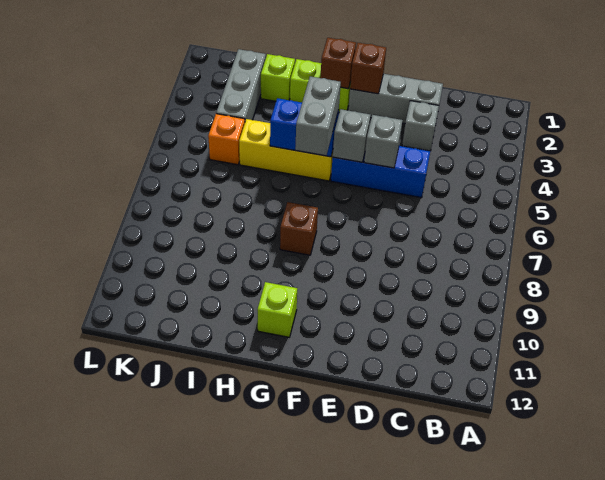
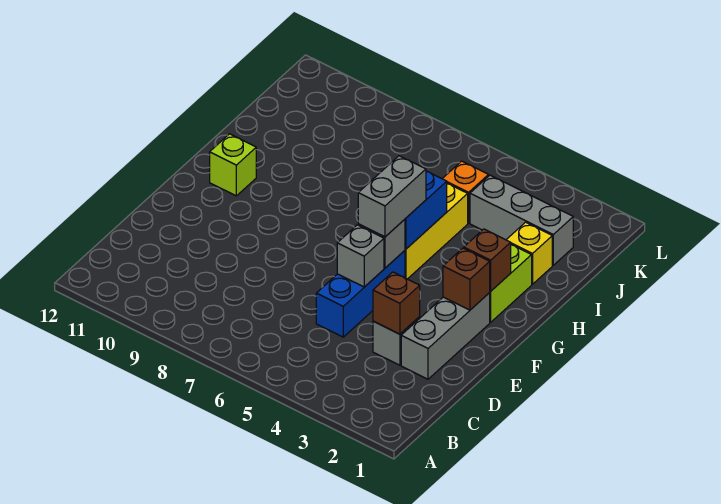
grey brick G5:G6 level 3 -> grey brick F5:G5 level 3
brown brick G8 level 1 -> brown brick D3 level 2
lime brick I2 level 1 -> yellow brick I2 level 1

